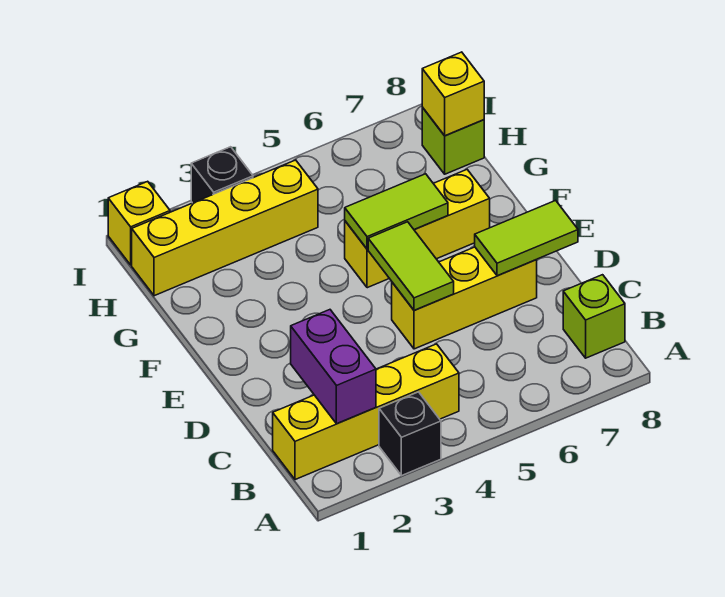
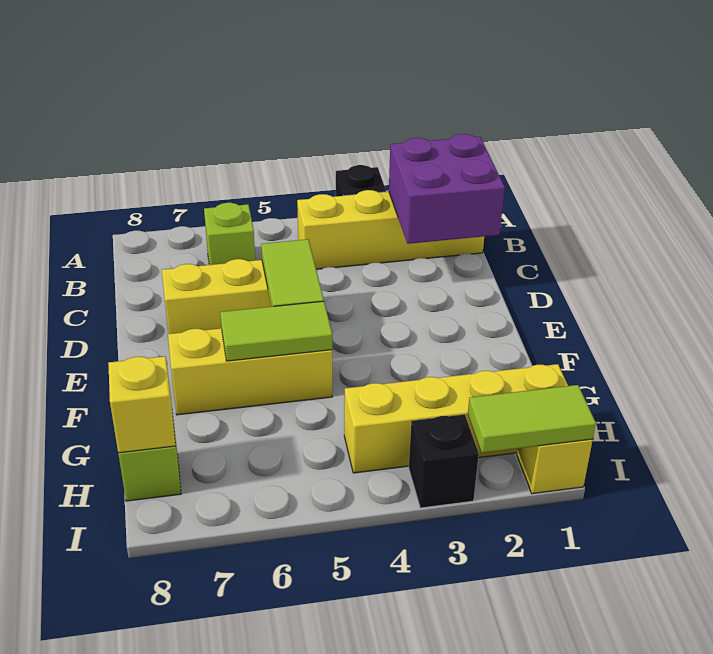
purple brick B2:C2 level 2 -> purple brick B1:C2 level 2
lime brick B8 level 1 -> lime brick B6 level 1
lime tile D7:D8 level 2 -> lime tile I1:I2 level 2

